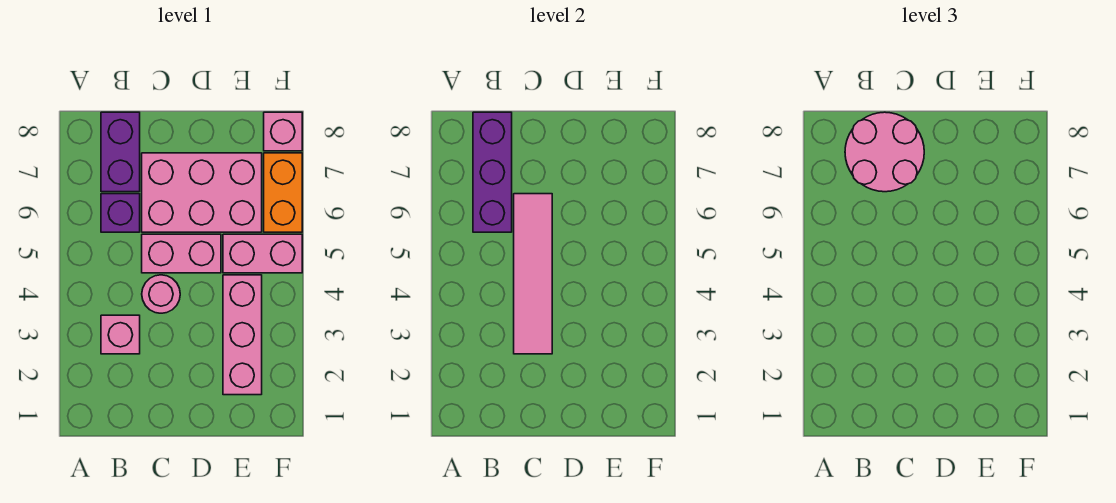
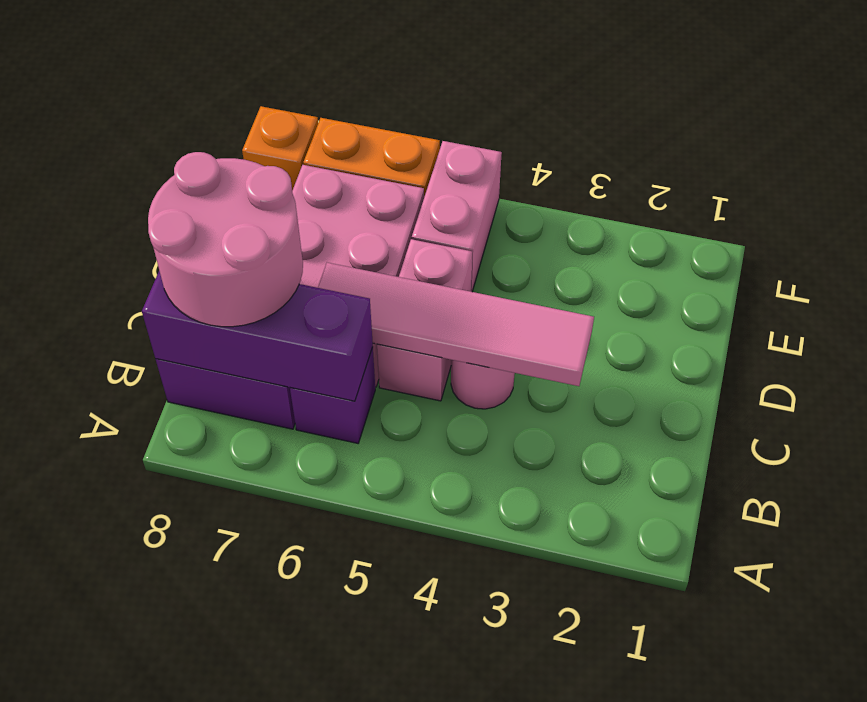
pink brick B3 level 1 -> none
pink brick E2:E4 level 1 -> none
pink brick F8 level 1 -> orange brick F8 level 1

